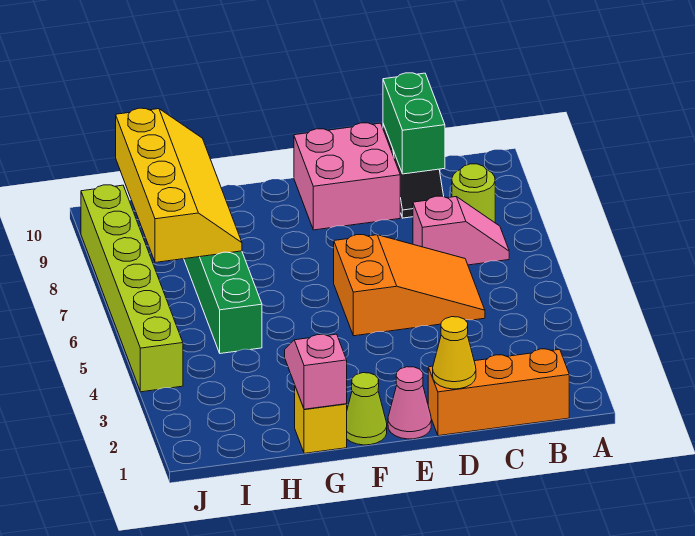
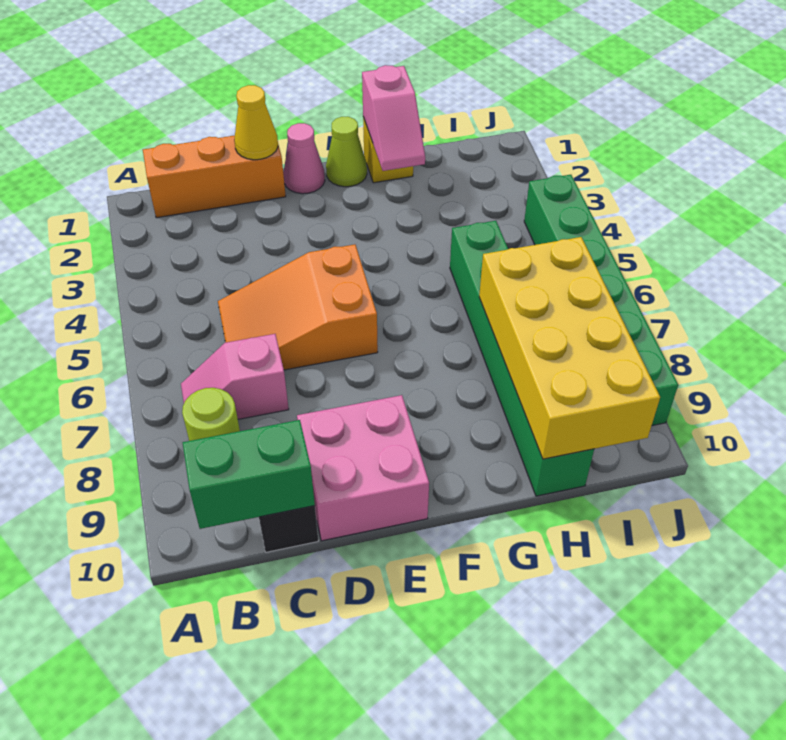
green brick C9:C10 level 2 -> green brick B10:C10 level 2
yellow slope H7:I10 level 2 top I -> yellow brick H7:I10 level 2
lime brick J4:J9 level 1 -> green brick J4:J9 level 1

